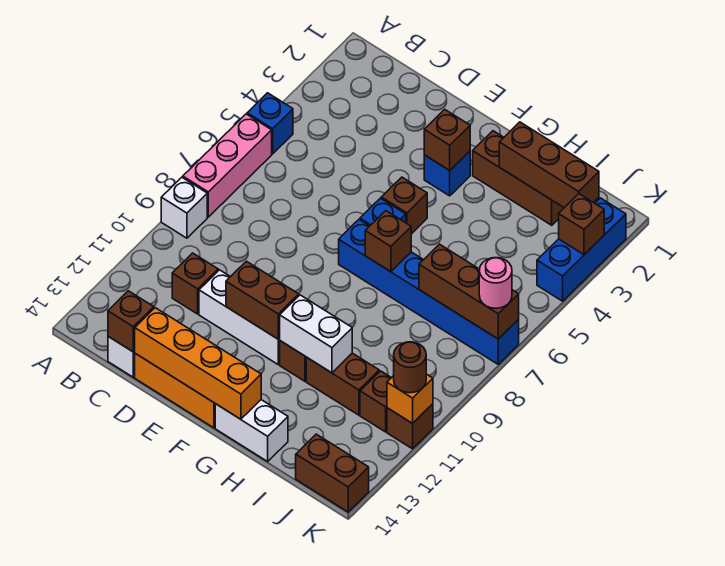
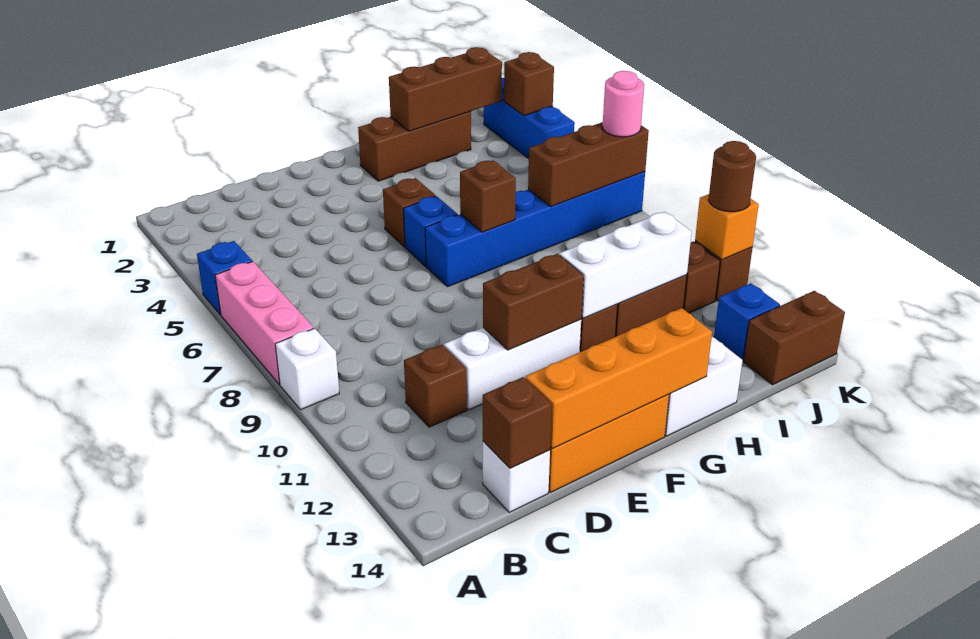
blue brick F3 level 1 -> blue brick J13 level 1
brown brick F3 level 2 -> none
white brick G11:H11 level 2 -> white brick G11:I11 level 2

